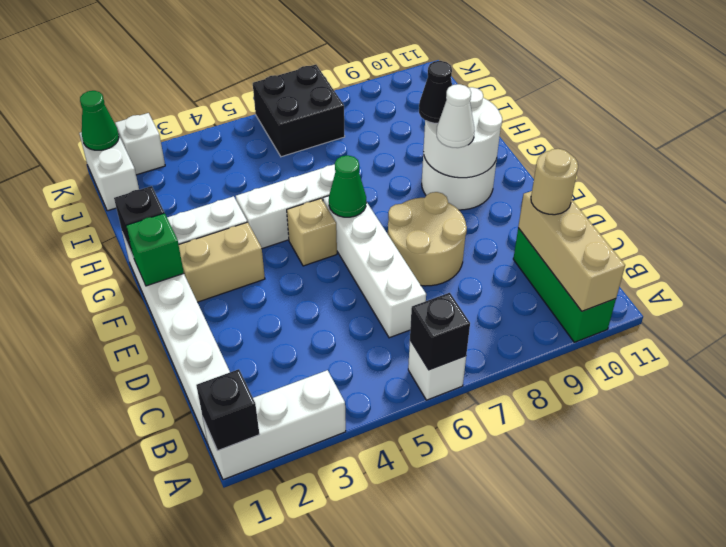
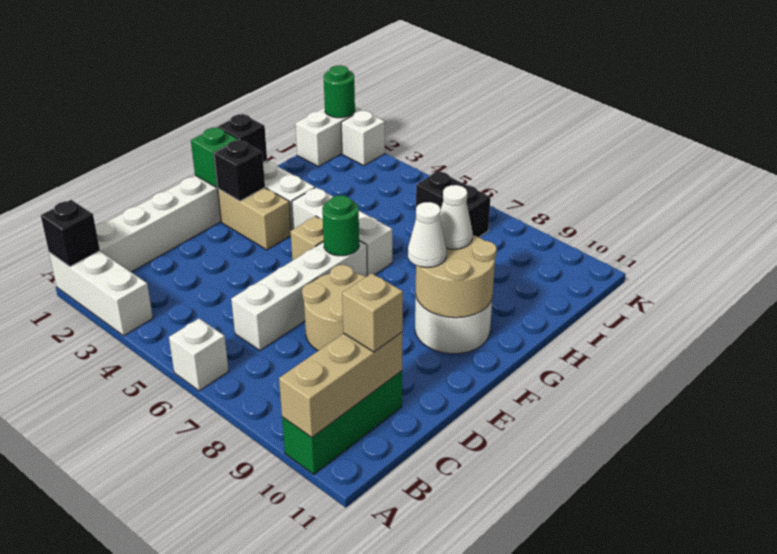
black brick A6 level 2 -> black brick F2 level 2
tan round brick C10 level 3 -> tan brick C10 level 3
green cone F6 level 2 -> green round brick F6 level 2
white round brick F9:G10 level 2 -> tan round brick F9:G10 level 2
black cone G9 level 3 -> white cone G9 level 3
black brick J6:K7 level 1 -> black brick J6:J7 level 1
green cone K1 level 2 -> green round brick K1 level 2

